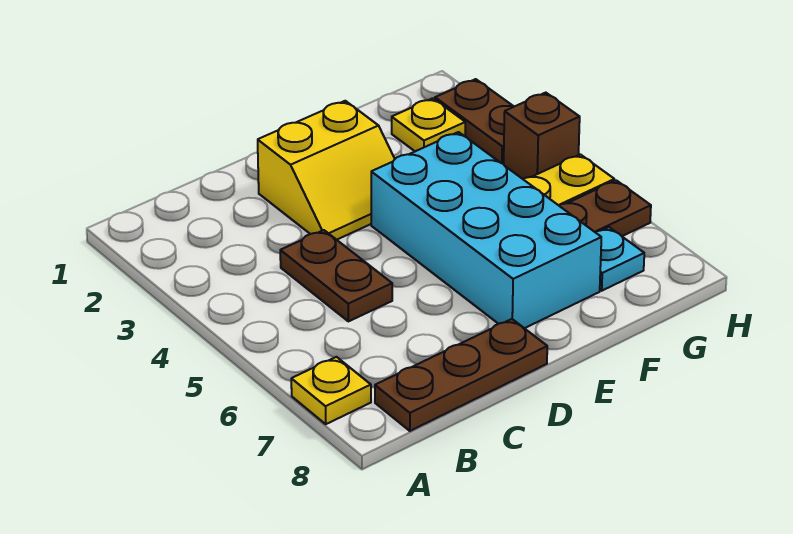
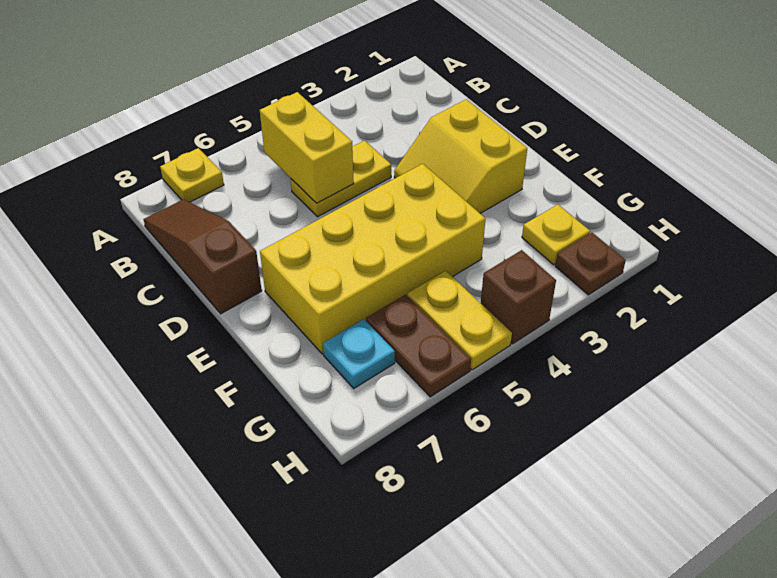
none -> yellow brick B5:C5 level 2
brown plate B8:D8 level 1 -> brown slope B8:D8 level 1 top D
brown plate C4:C5 level 1 -> yellow plate C4:C5 level 1
cyan brick E4:F7 level 1 -> yellow brick E4:F7 level 1
brown plate H2:H3 level 1 -> brown plate H2 level 1

